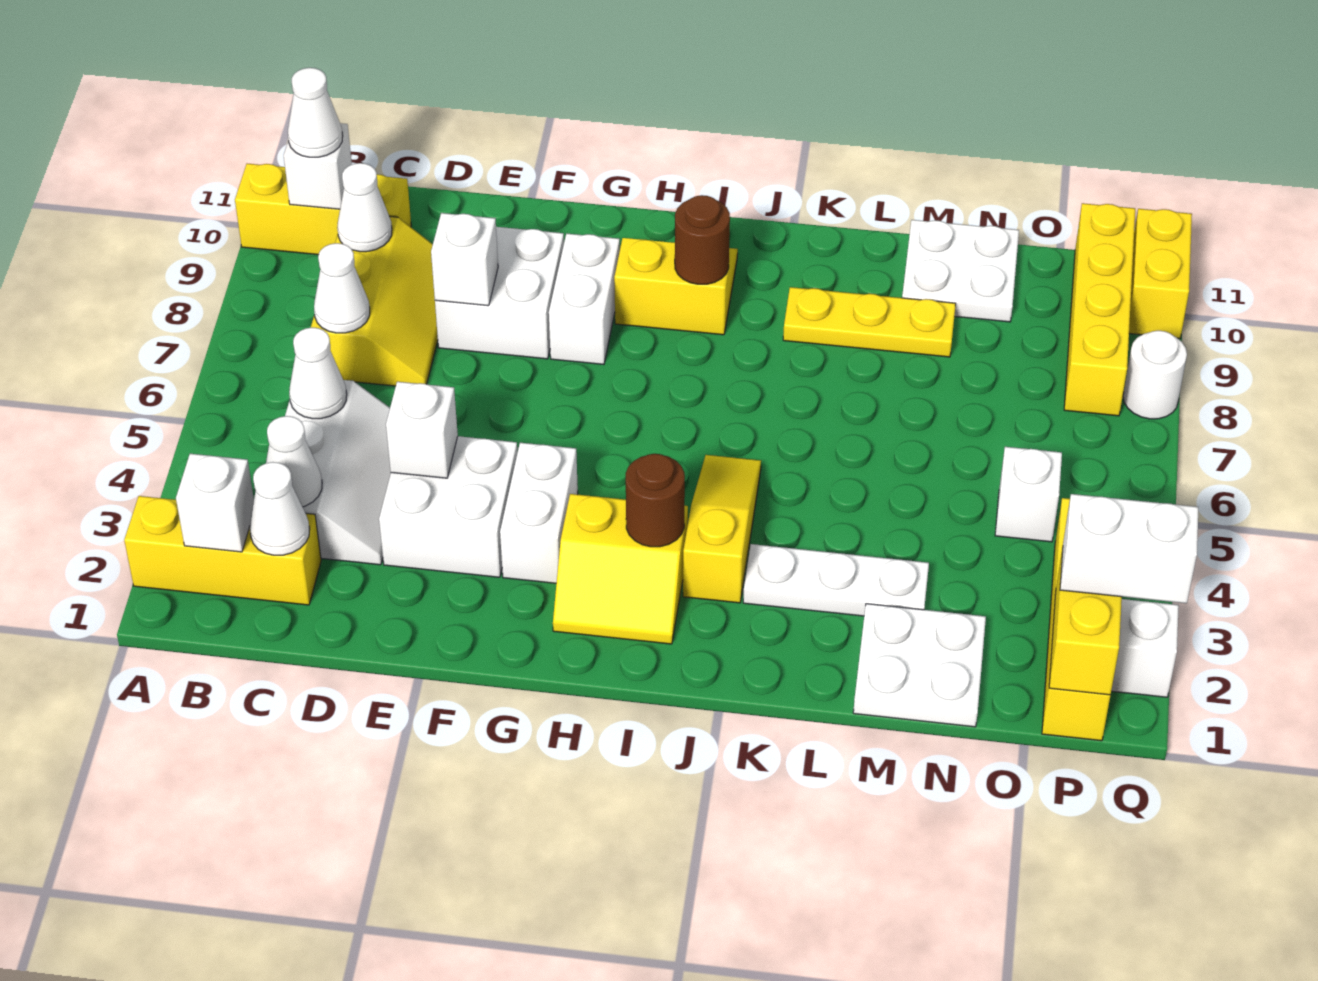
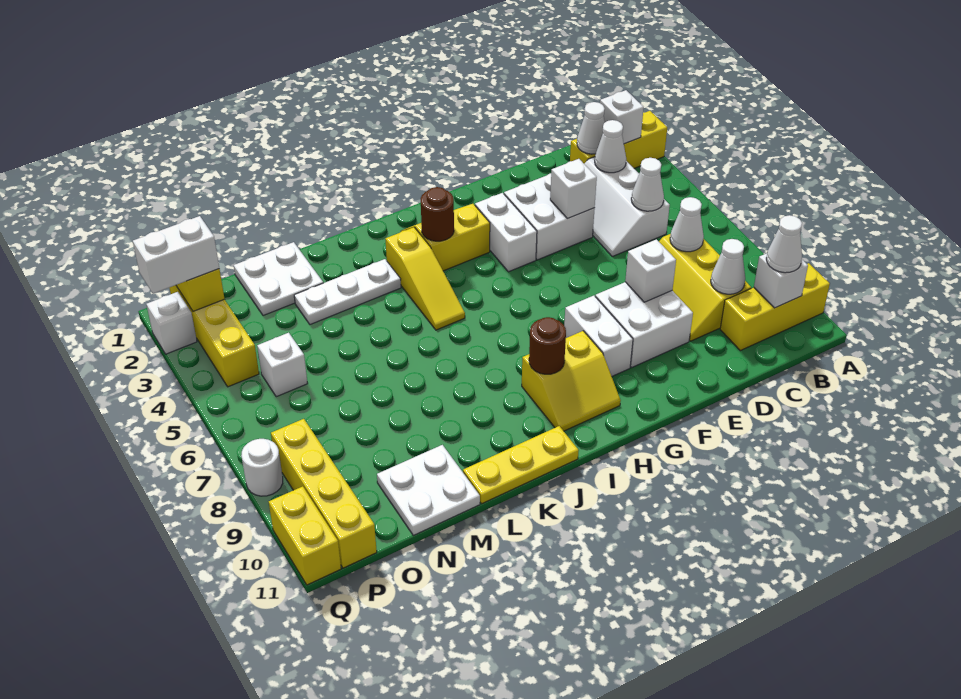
yellow plate K9:M9 level 1 -> yellow plate J11:L11 level 1

